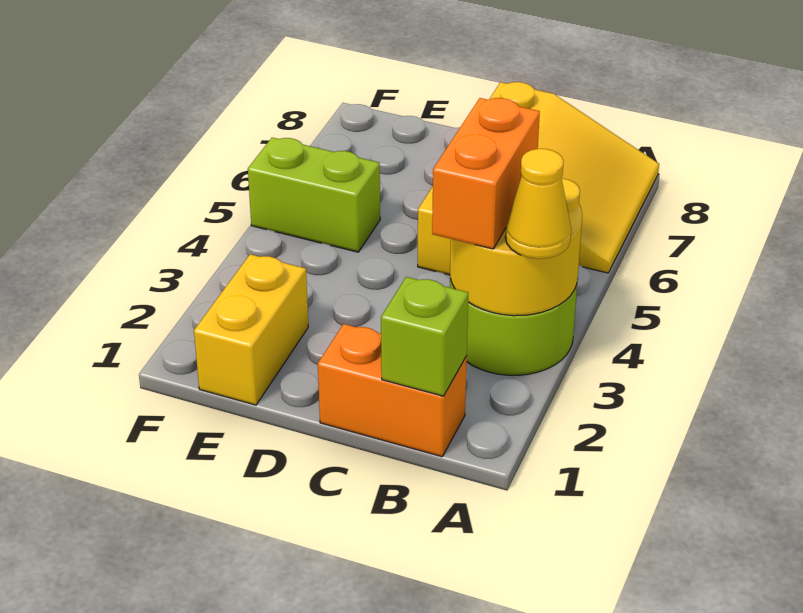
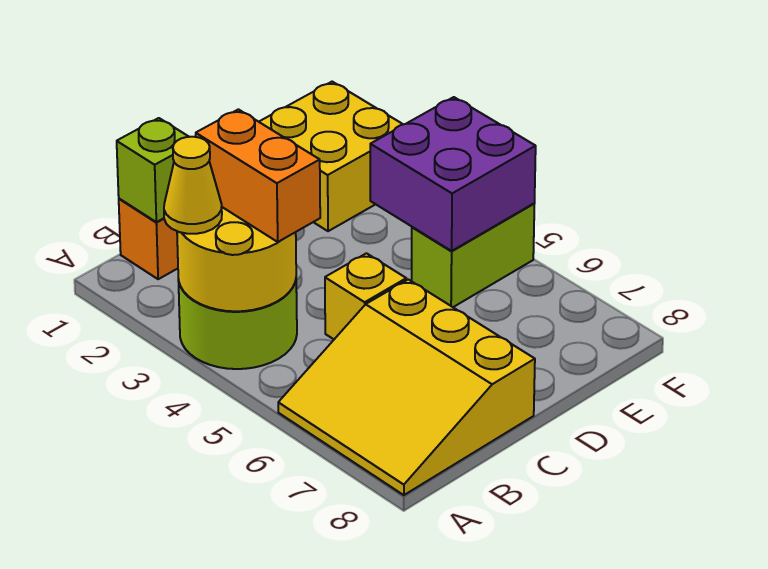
yellow brick E1:E2 level 1 -> yellow brick E1:F2 level 1
none -> purple brick E4:F5 level 2

